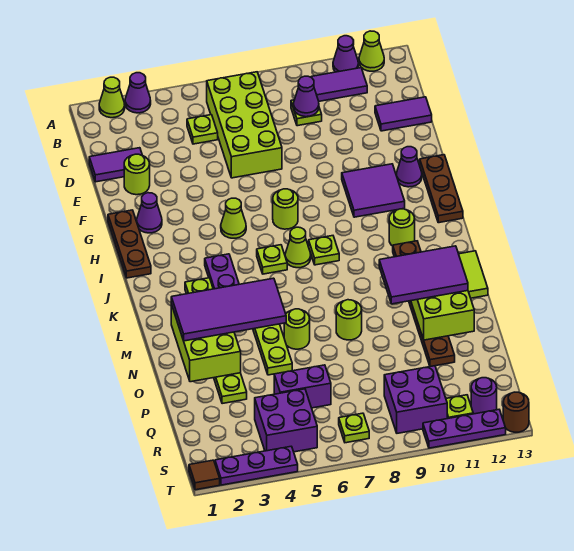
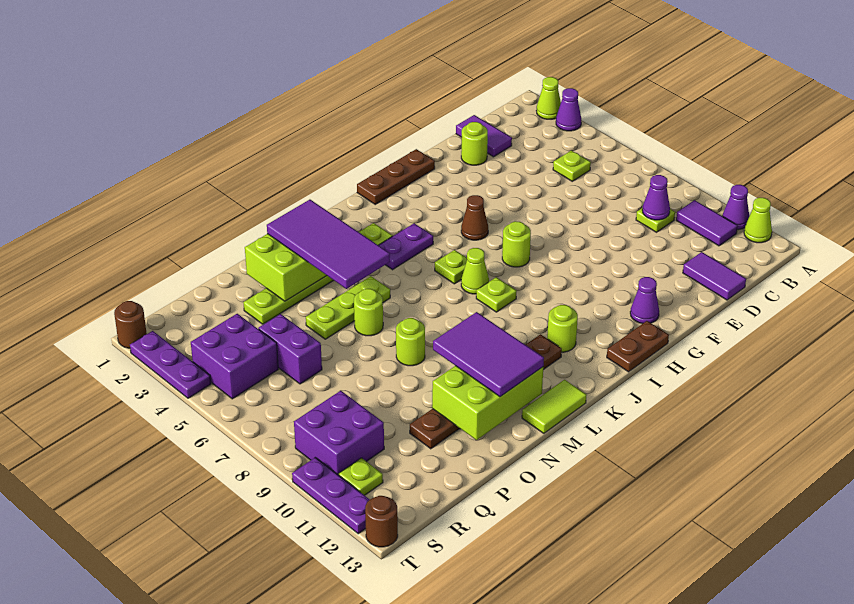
lime brick B6:E7 level 1 -> none
purple cone G2 level 1 -> none
purple tile G10:H11 level 1 -> none
brown plate G13:I13 level 1 -> brown plate H13:I13 level 1
lime cone H5 level 1 -> brown cone H5 level 1
lime plate S7 level 1 -> none
purple round brick S12 level 1 -> none
brown tile T1 level 1 -> brown round brick T1 level 1

